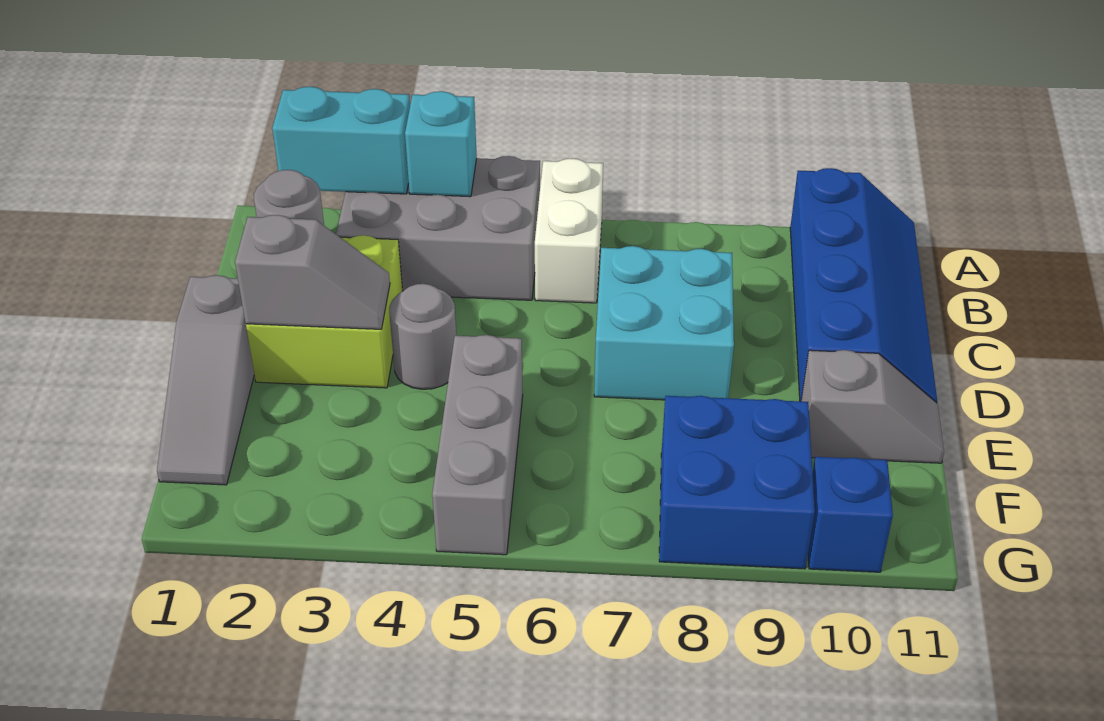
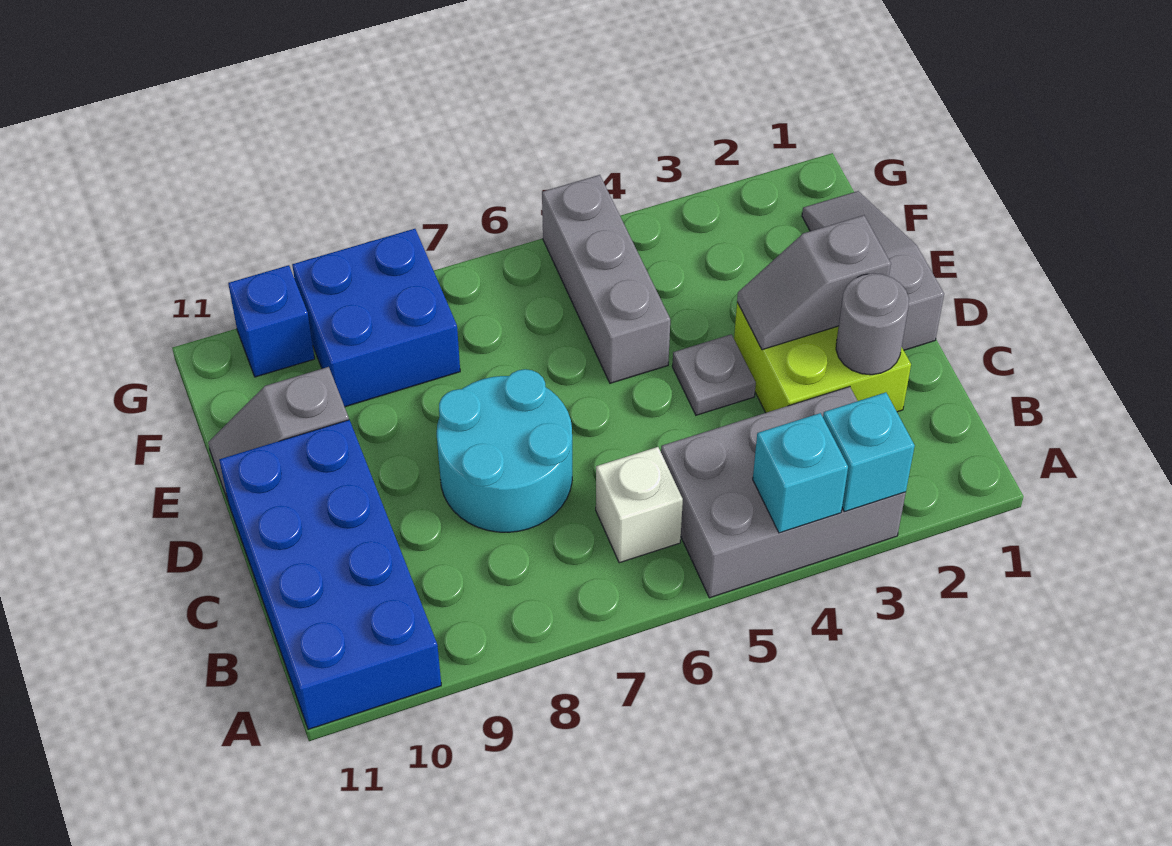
cyan brick A2:A3 level 2 -> cyan brick A3 level 2
white brick A6:B6 level 1 -> white brick B6 level 1
blue slope A10:D11 level 1 top 10 -> blue brick A10:D11 level 1
cyan brick C7:D8 level 1 -> cyan round brick C7:D8 level 1
grey round brick D4 level 1 -> grey plate D4 level 1

